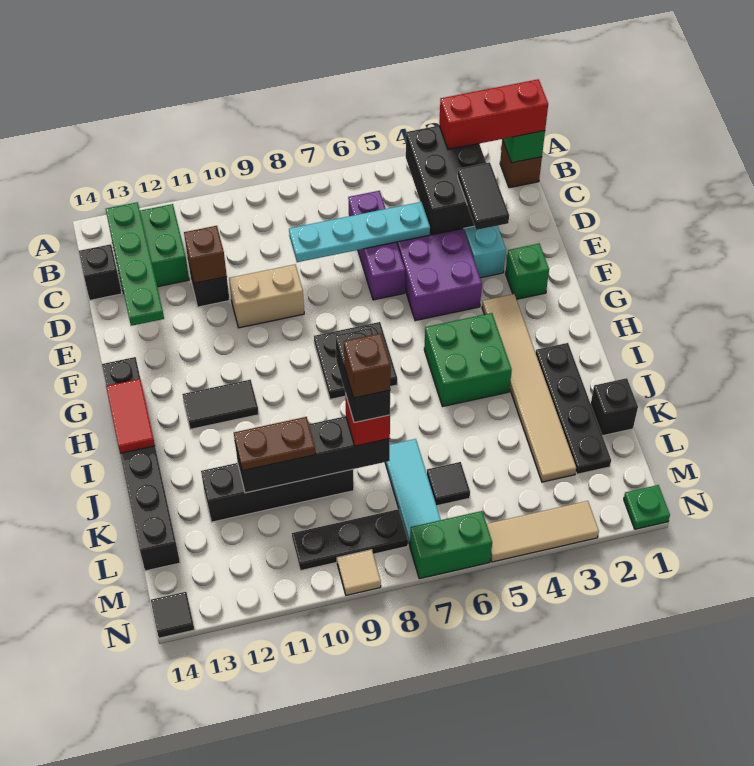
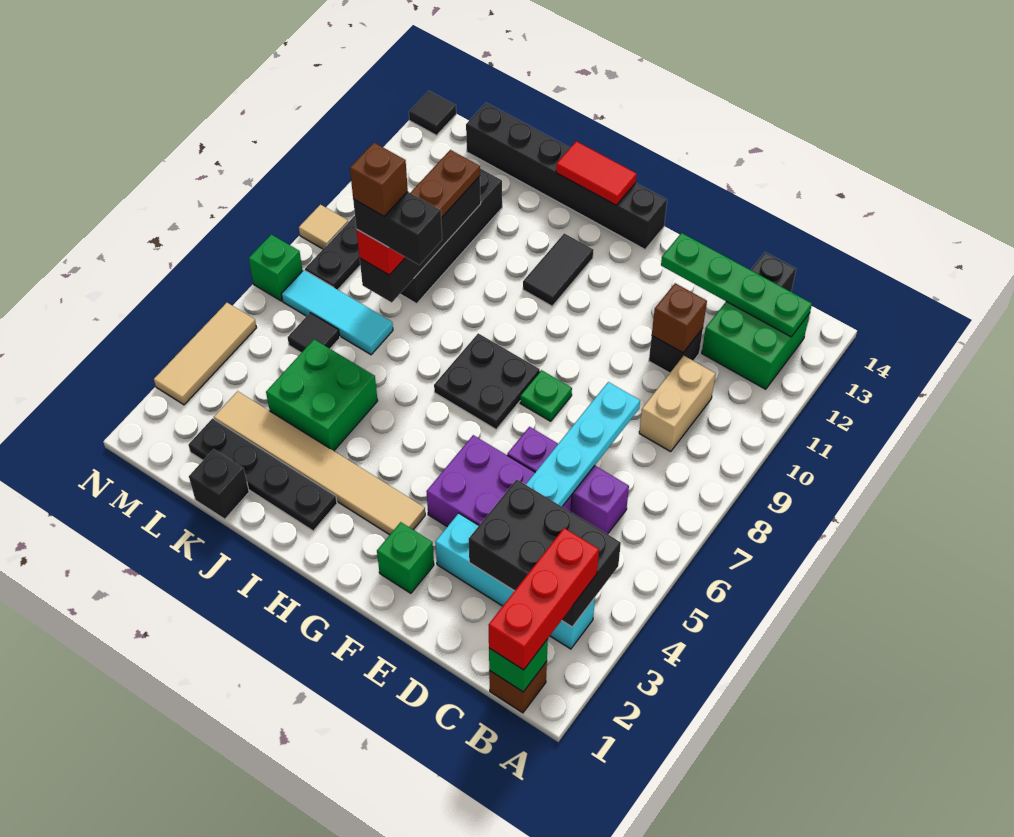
black tile D3:E3 level 3 -> none
tan brick E9:E10 level 1 -> tan brick C9:C10 level 1
green brick H4:I5 level 1 -> green brick J4:K5 level 1
green plate N1 level 1 -> green plate F8 level 1
green brick N6:N7 level 1 -> green brick N7 level 1

